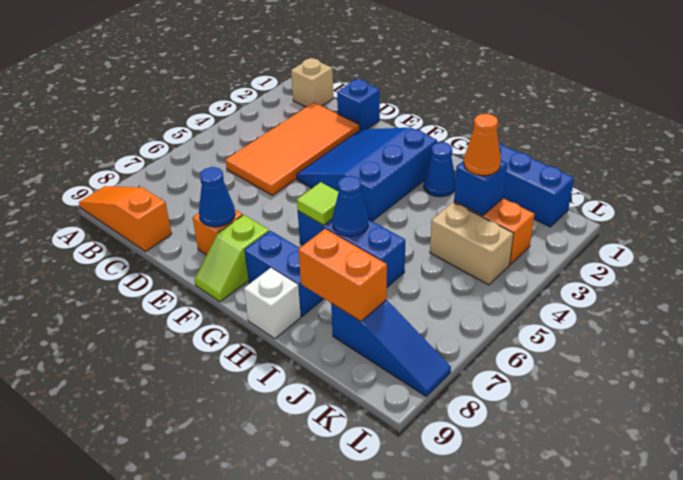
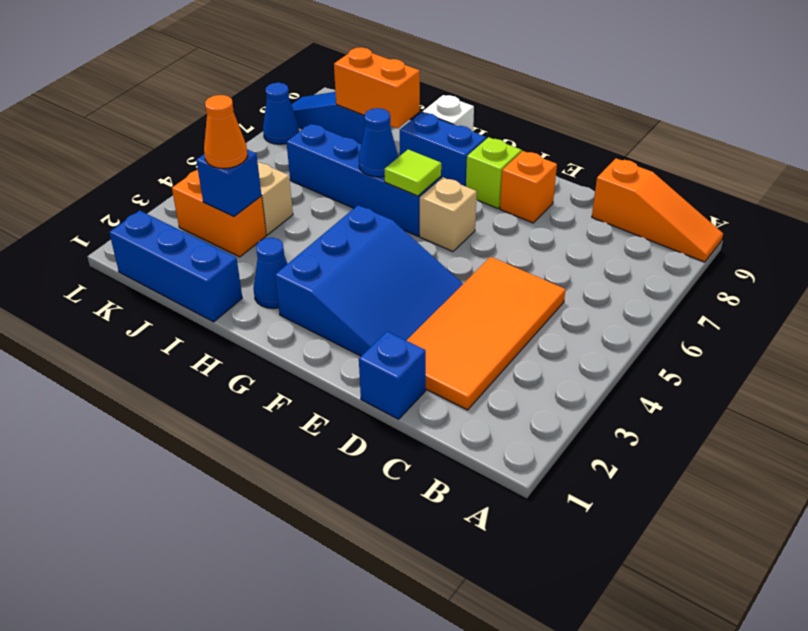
tan brick B1 level 1 -> tan brick F6 level 1
blue cone E8 level 2 -> blue cone L7 level 1
blue brick G6:I6 level 1 -> blue brick G6:J6 level 1

